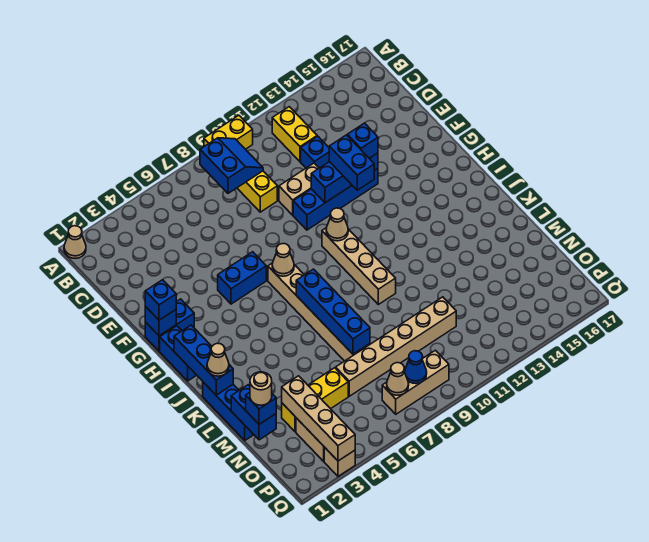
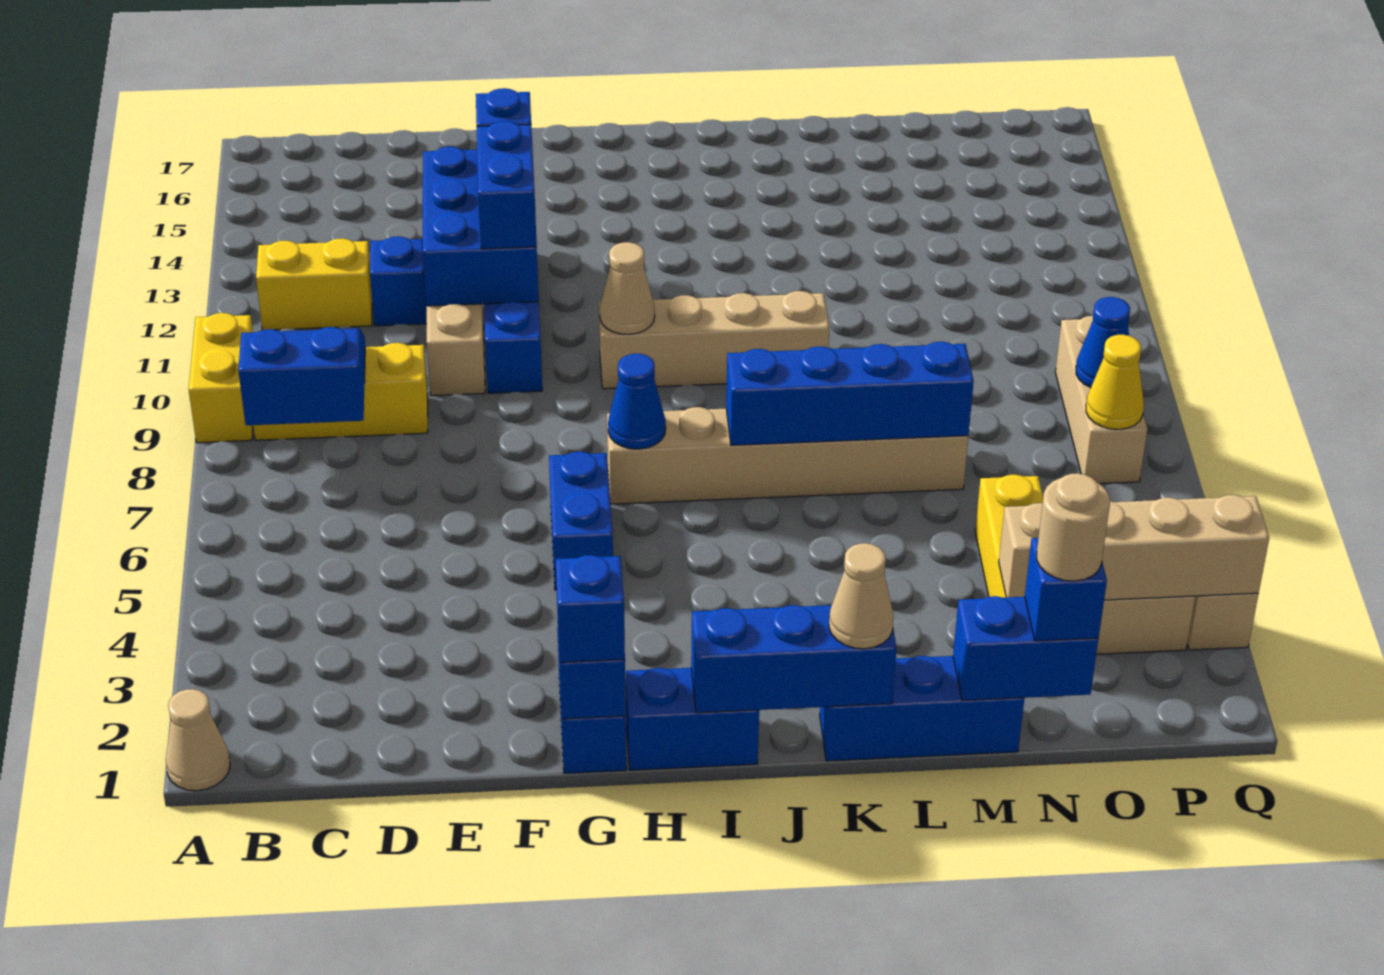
blue brick F11:F13 level 2 -> blue brick E11:F13 level 2
blue brick F12:G12 level 3 -> blue brick F11:F12 level 3
tan cone H7 level 2 -> blue cone H7 level 2
tan brick N6:N11 level 1 -> none
tan cone P7 level 2 -> yellow cone P7 level 2

